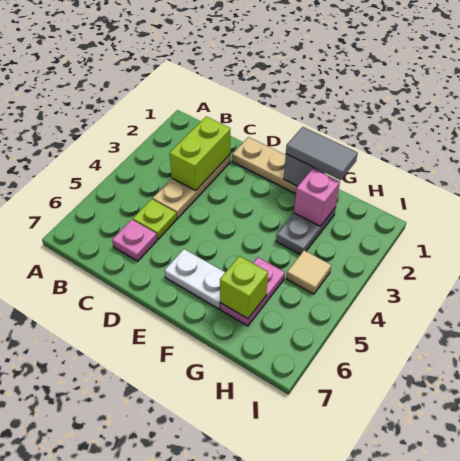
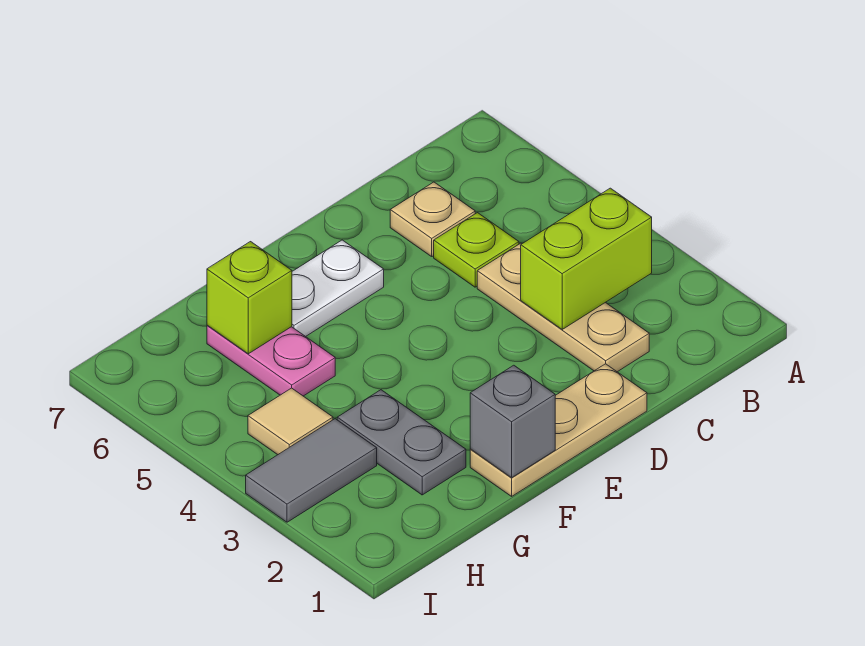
lime brick C2:C3 level 2 -> lime brick B3:C3 level 2
pink plate C6 level 1 -> tan plate C6 level 1
grey tile F1:G1 level 3 -> grey tile H3:I3 level 1
pink brick G2 level 2 -> none

